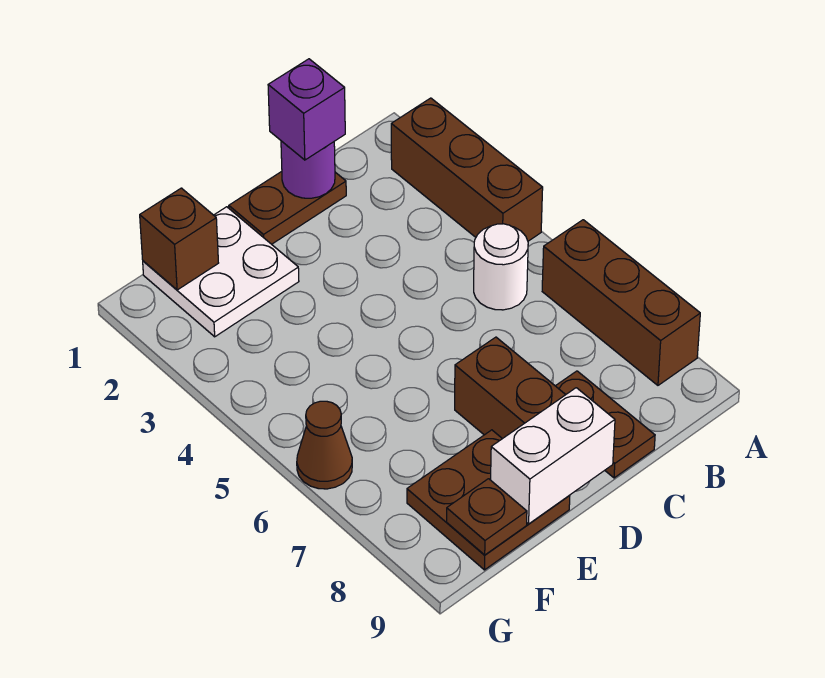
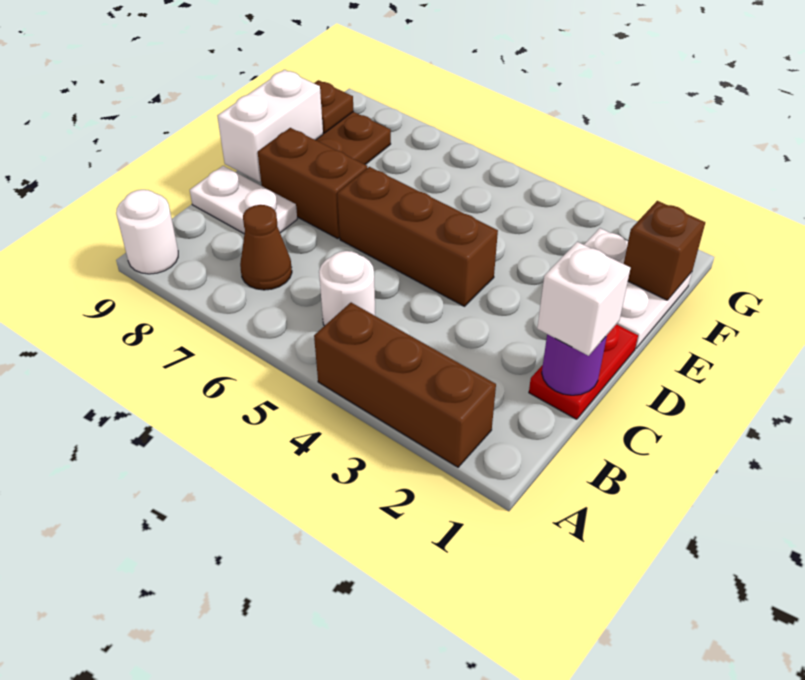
brown brick A6:A8 level 1 -> brown brick D4:D6 level 1
none -> white round brick A9 level 1
brown plate C1:D1 level 1 -> red plate C1:D1 level 1
purple brick C1 level 3 -> white brick C1 level 3
brown plate C8:C9 level 1 -> white plate C8:C9 level 1
brown cone G6 level 1 -> brown cone B7 level 1

